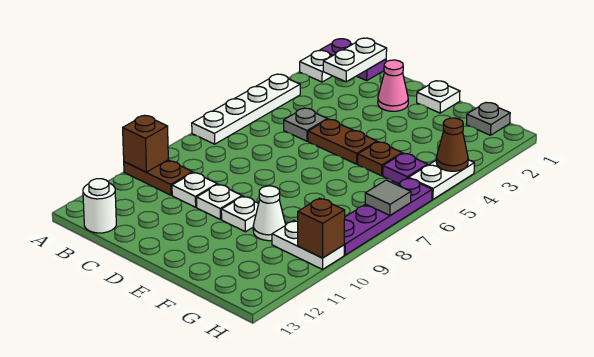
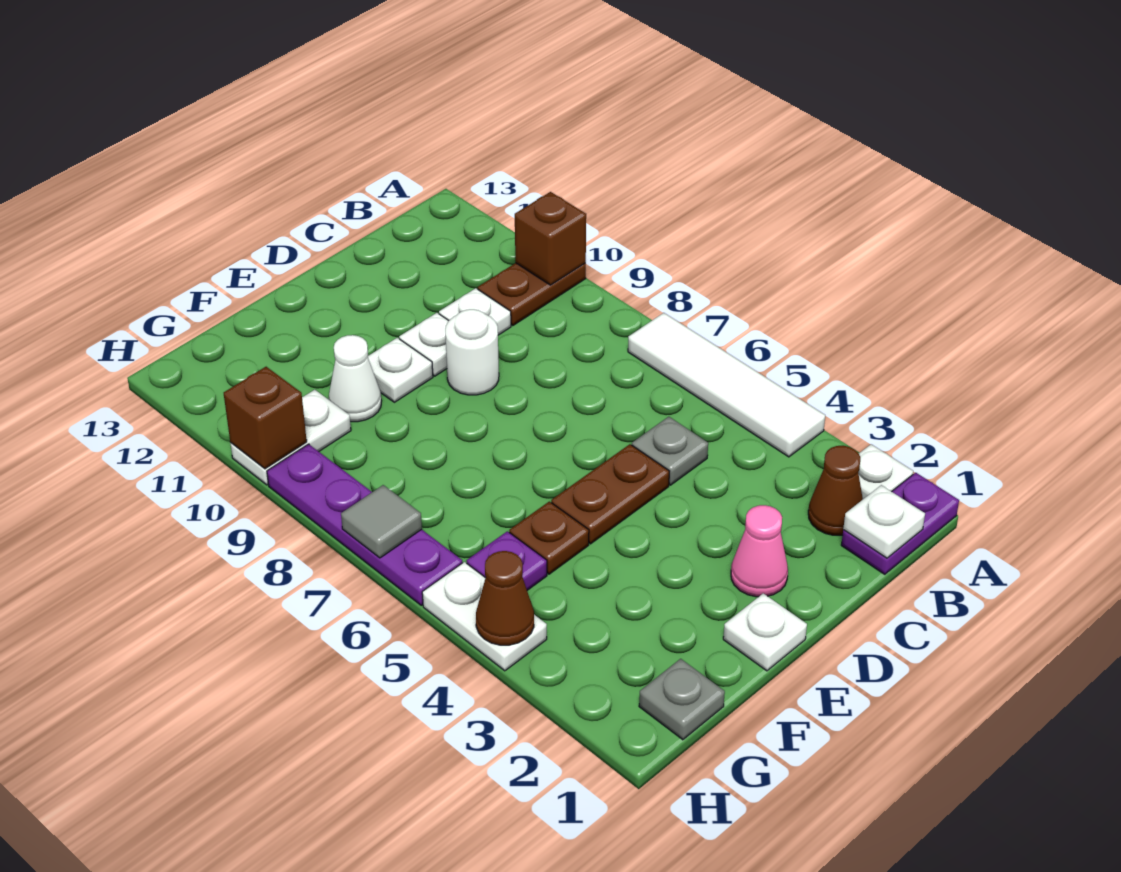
white plate A4:A7 level 1 -> white tile A4:A7 level 1
white plate B1:B2 level 2 -> white plate B1 level 2
none -> brown cone B2 level 1
white round brick B13 level 1 -> white round brick D9 level 1

